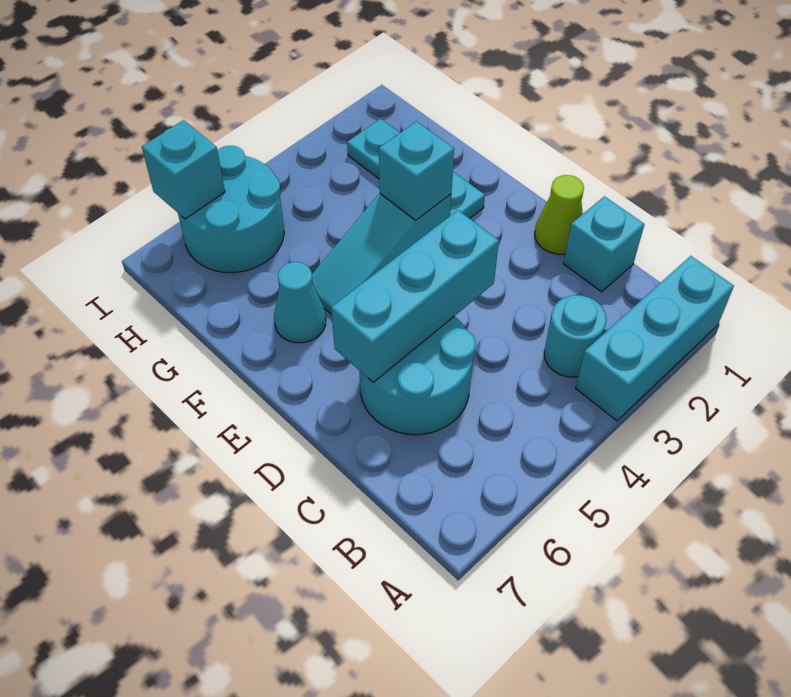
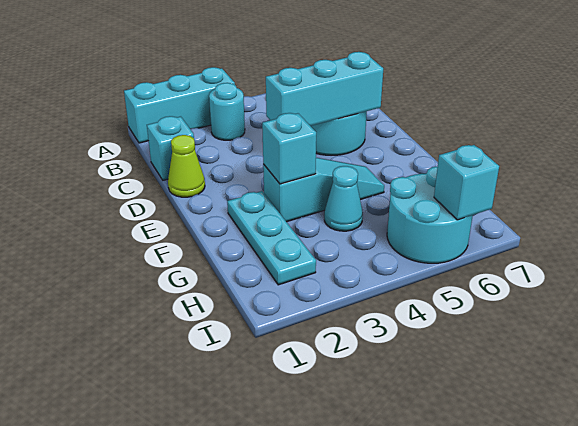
cyan cone F6 level 1 -> cyan cone G4 level 1

